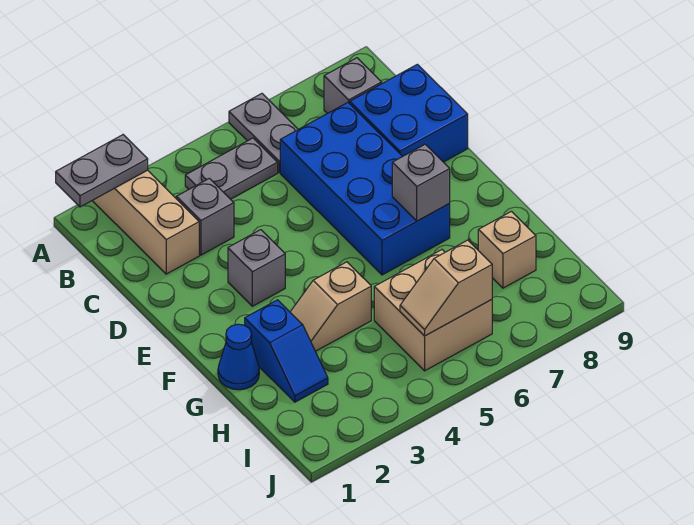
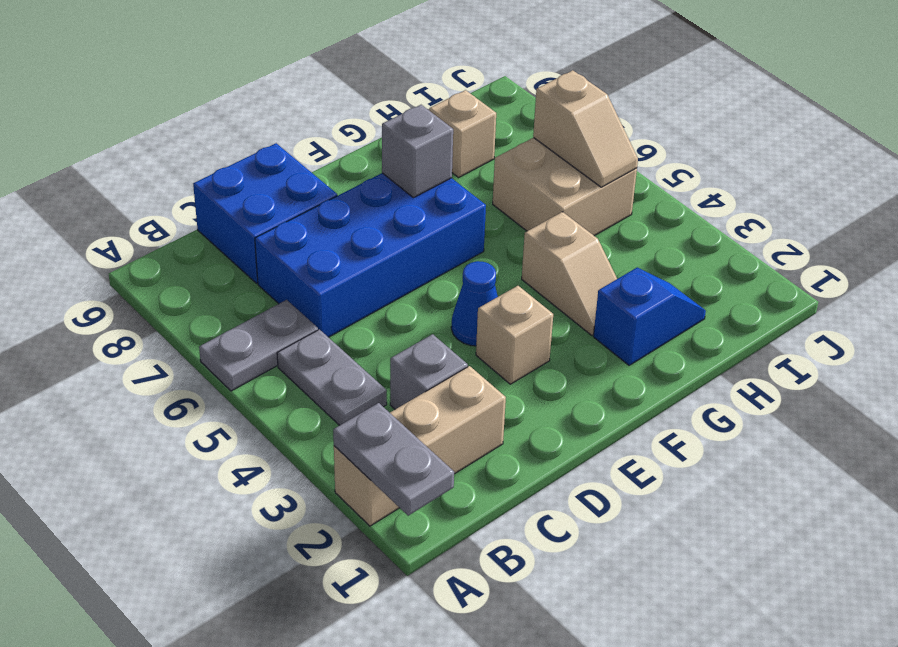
grey brick B8 level 1 -> none
grey brick E3 level 1 -> tan brick E3 level 1
blue cone G1 level 1 -> blue cone E4 level 1

